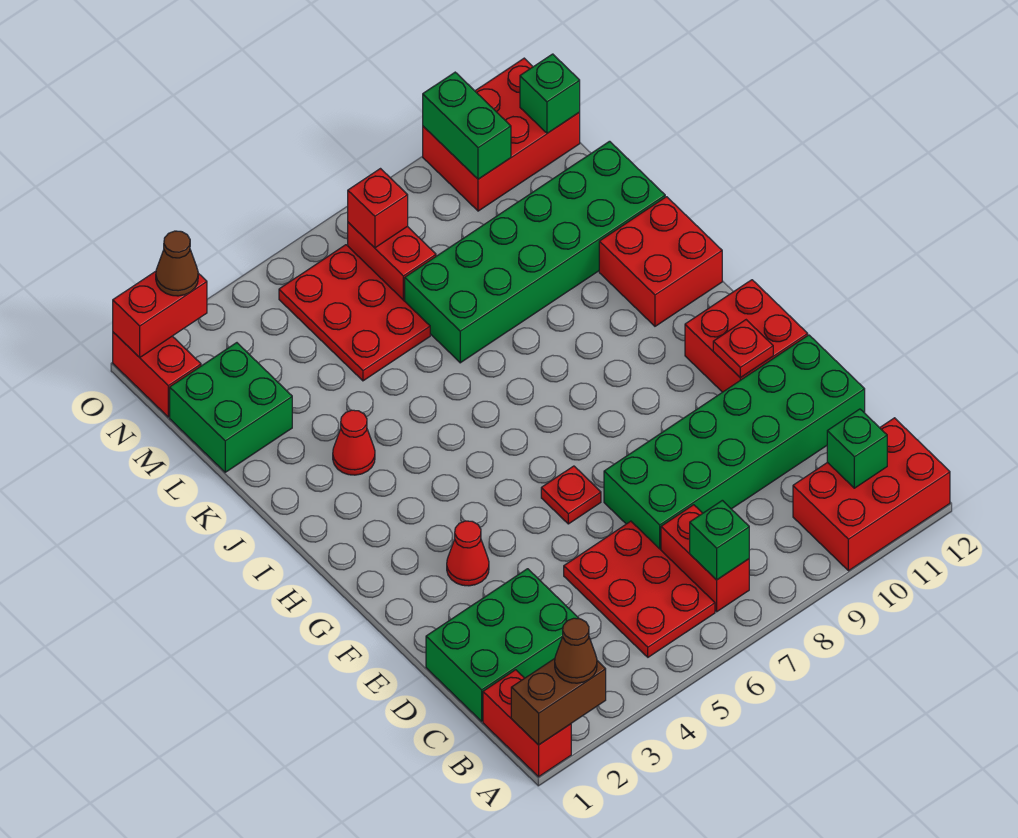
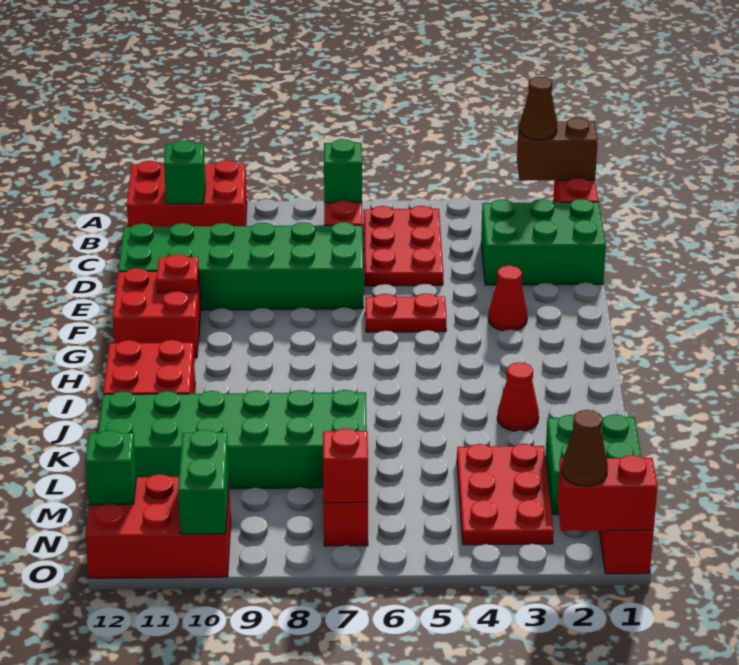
red plate F6 level 1 -> red plate F5:F6 level 1
red plate L5:N6 level 1 -> red plate L3:N4 level 1

